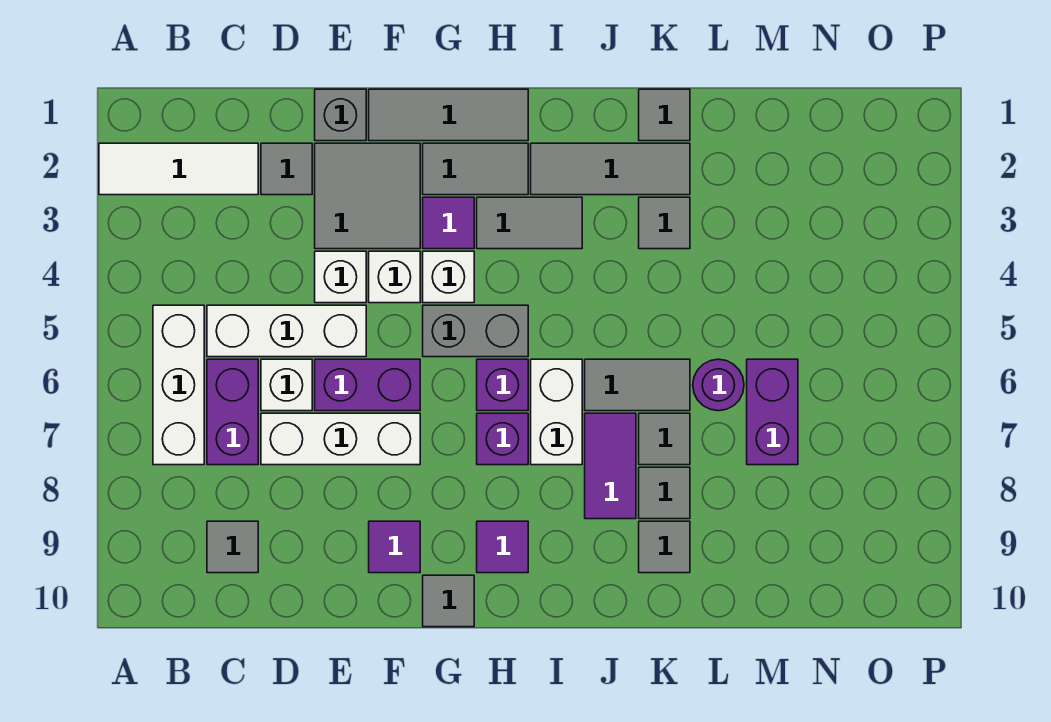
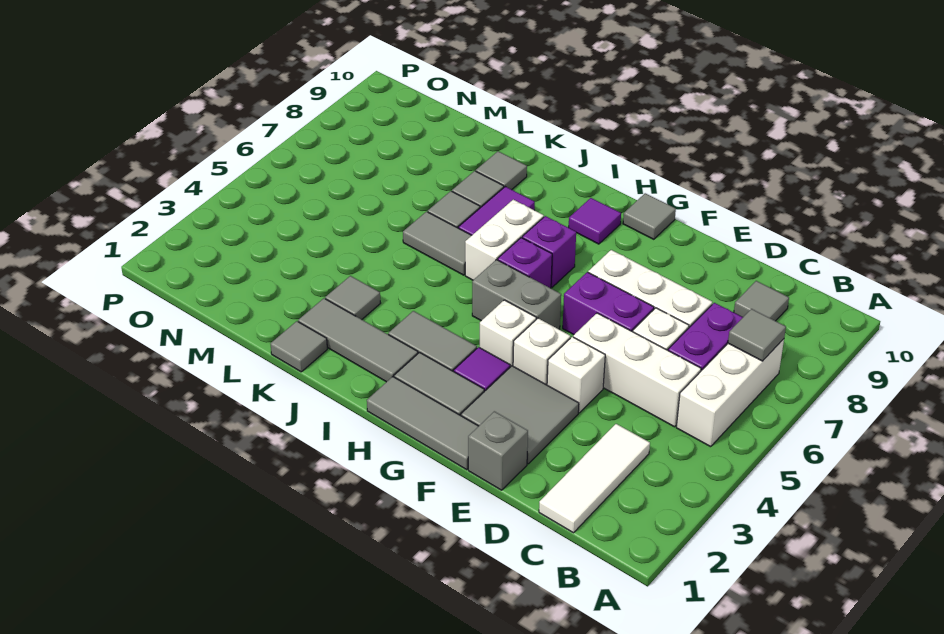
white tile A2:C2 level 1 -> white tile C1:C3 level 1
grey tile D2 level 1 -> grey tile B7 level 2
purple tile F9 level 1 -> none
purple round brick L6 level 1 -> none
purple brick M6:M7 level 1 -> none

